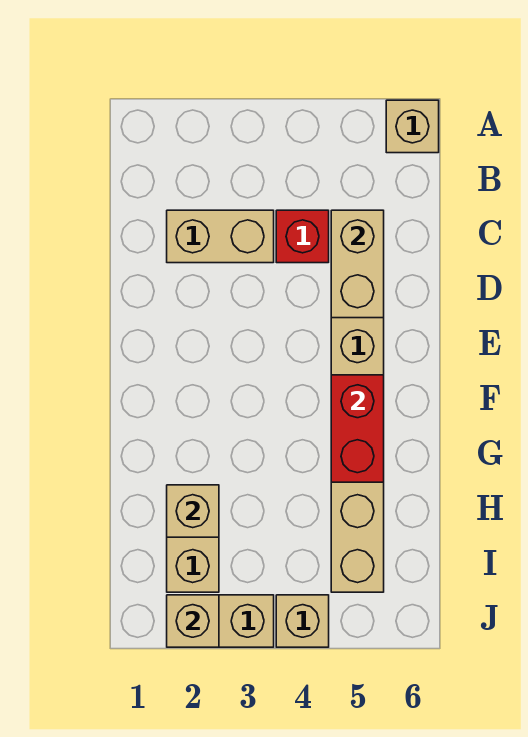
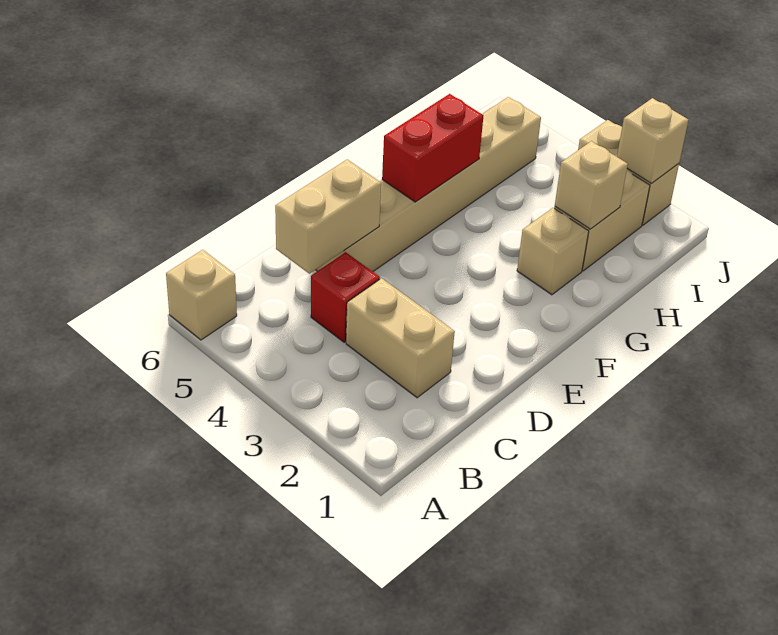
tan brick J4 level 1 -> tan brick G2 level 1

